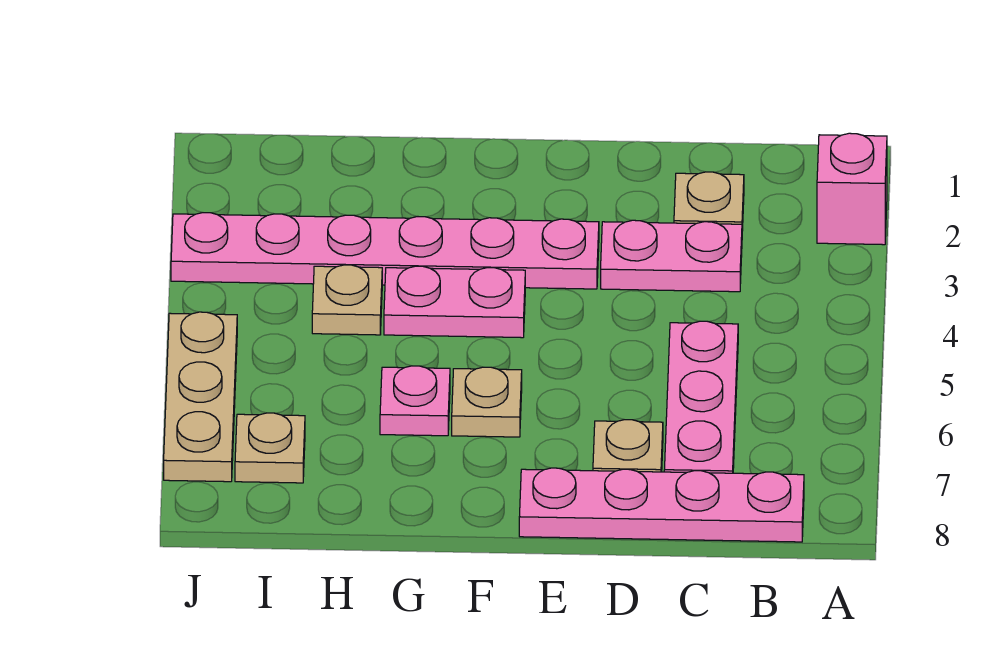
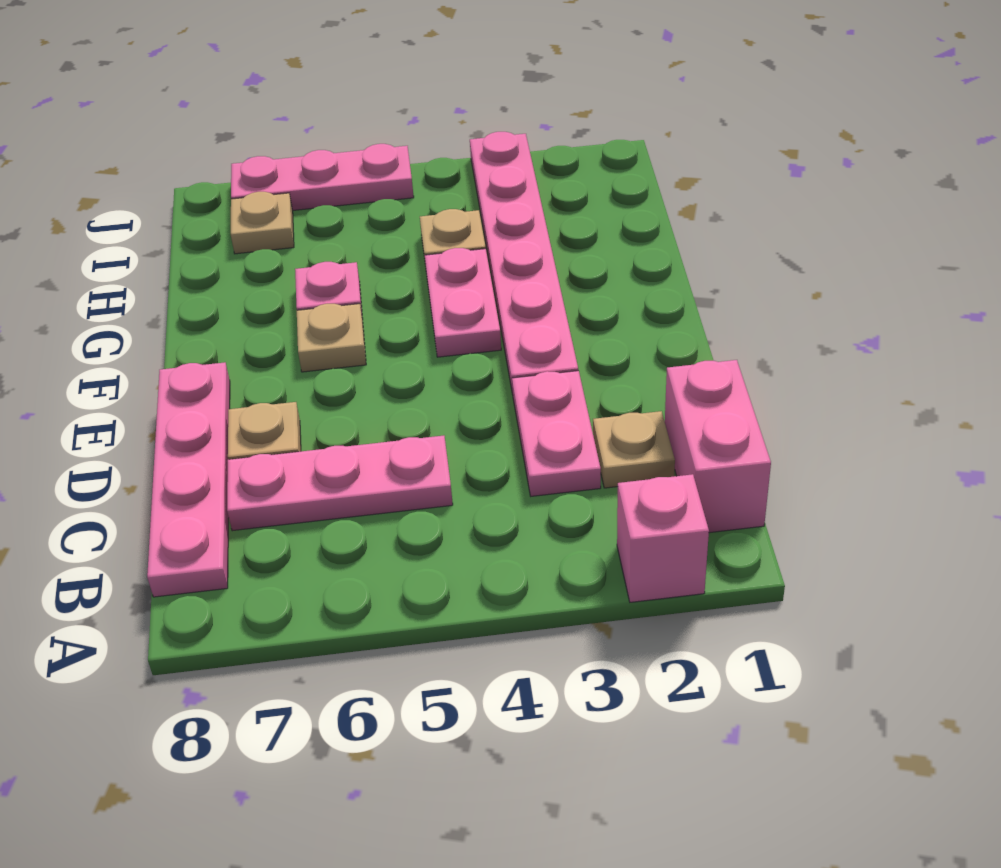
none -> pink brick B1:C1 level 1
tan plate J5:J7 level 1 -> pink plate J5:J7 level 1

